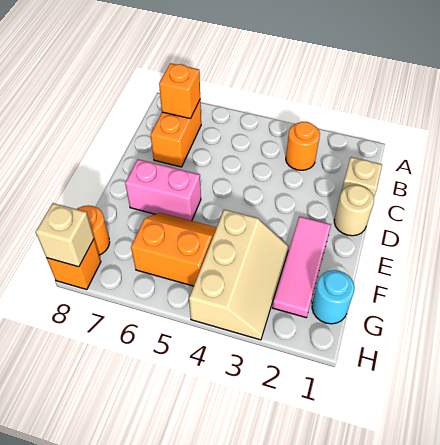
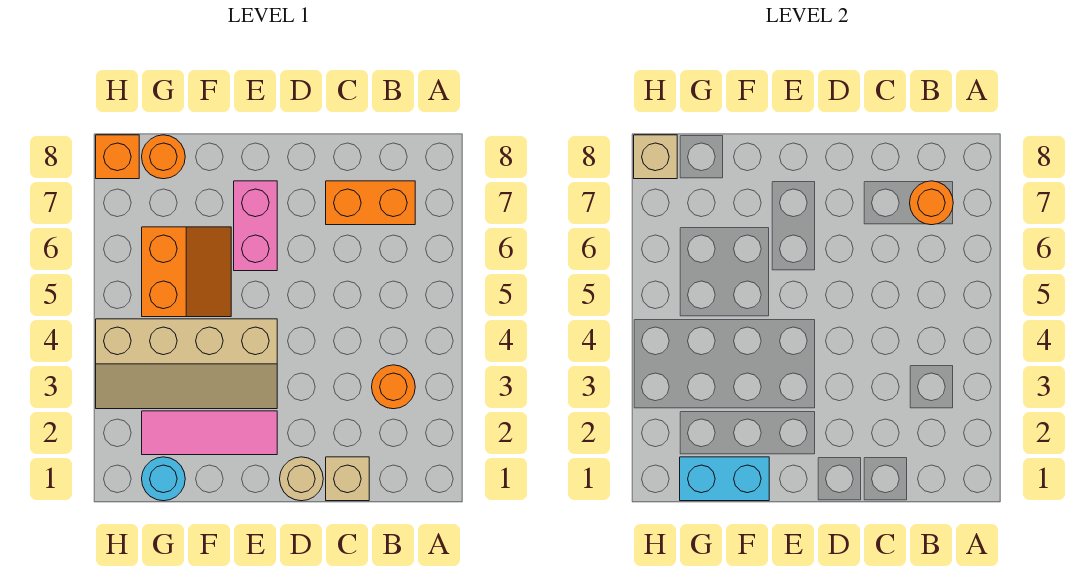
orange brick B7 level 2 -> orange round brick B7 level 2
none -> cyan brick F1:G1 level 2
tan slope F3:H4 level 1 top 4 -> tan slope E3:H4 level 1 top 4

